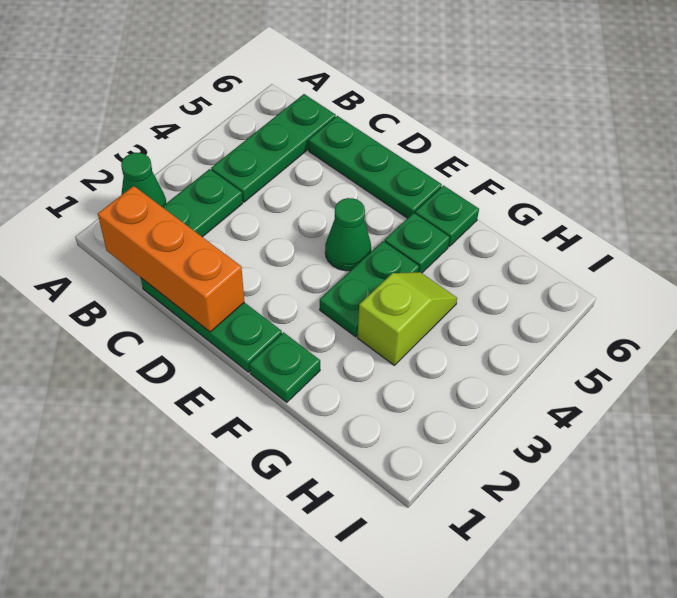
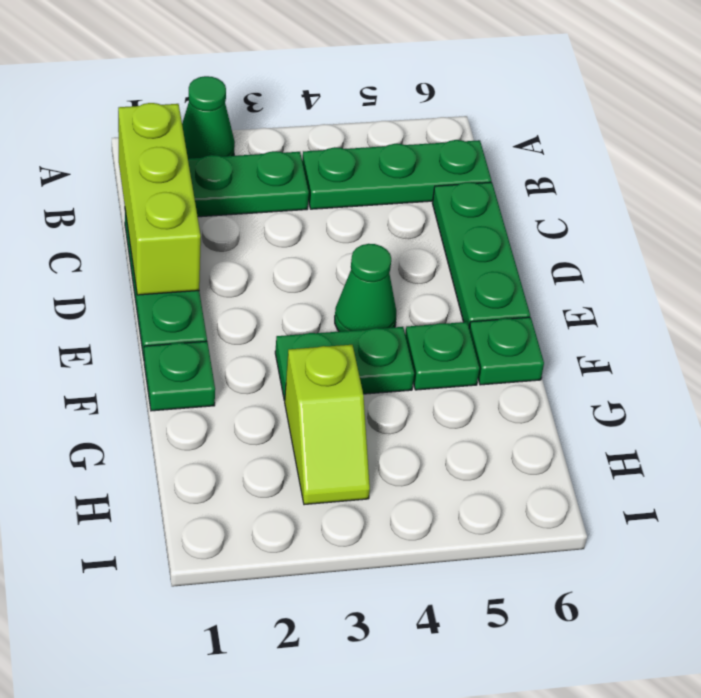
orange brick B1:D1 level 2 -> lime brick B1:D1 level 2
lime slope G3:G4 level 1 top 3 -> lime slope G3:H3 level 1 top G

